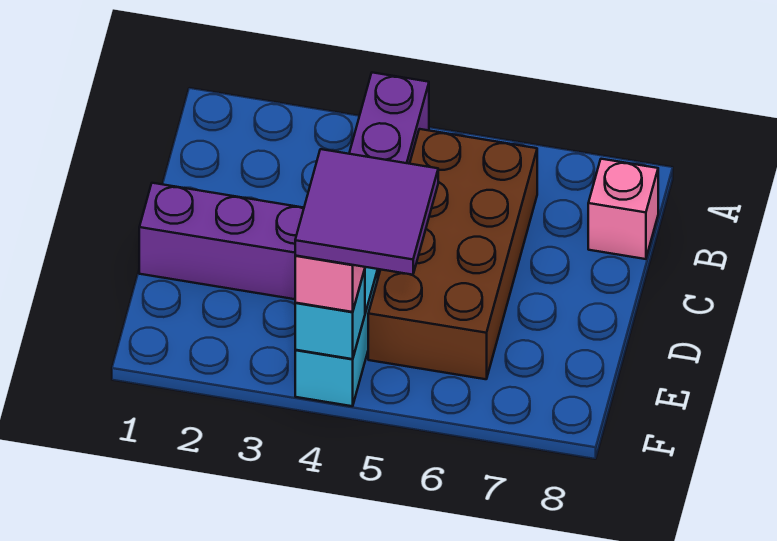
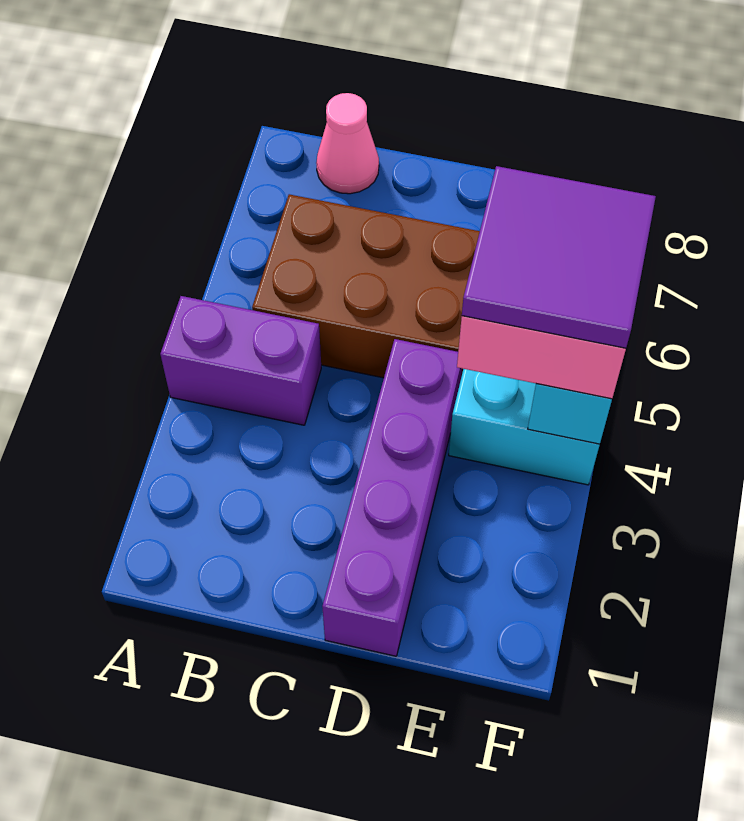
pink brick B8 level 1 -> pink cone B8 level 1

